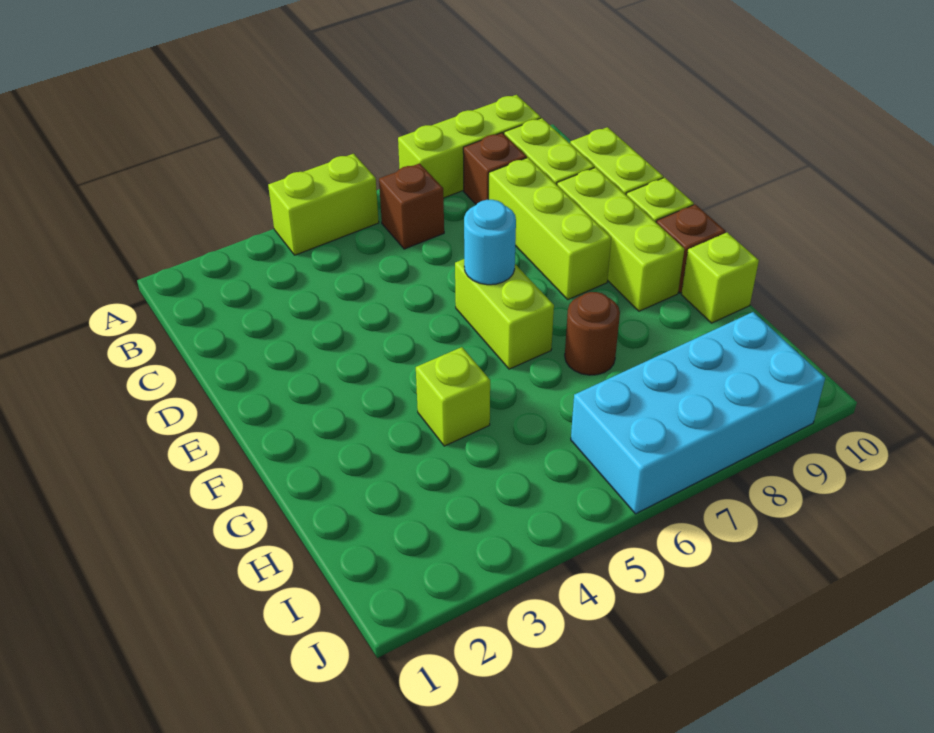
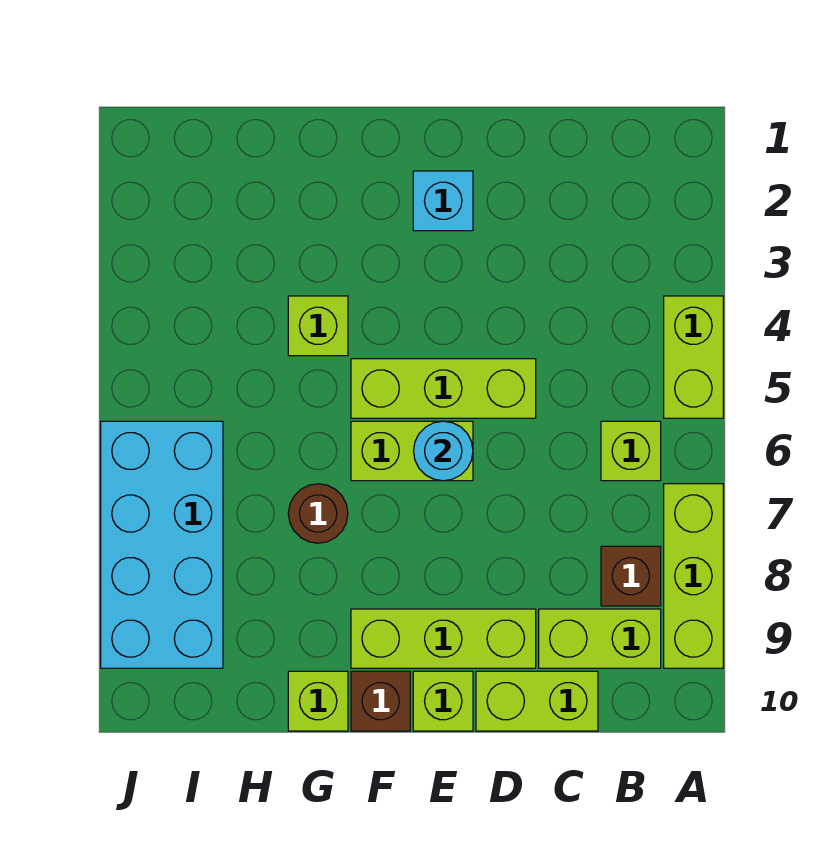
brown brick B6 level 1 -> lime brick B6 level 1
lime brick C8:E8 level 1 -> lime brick D5:F5 level 1
none -> cyan brick E2 level 1

